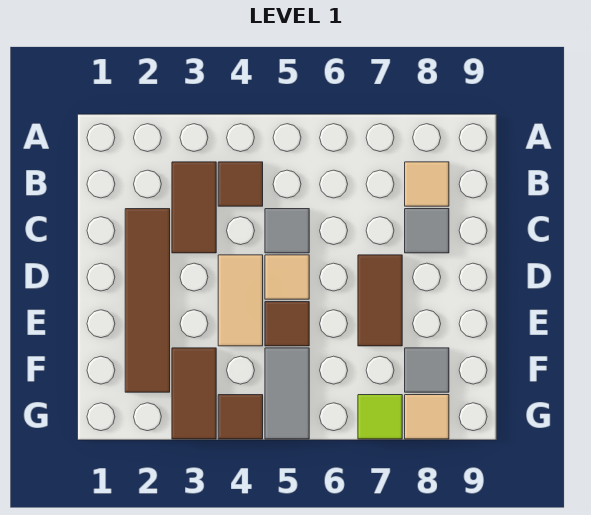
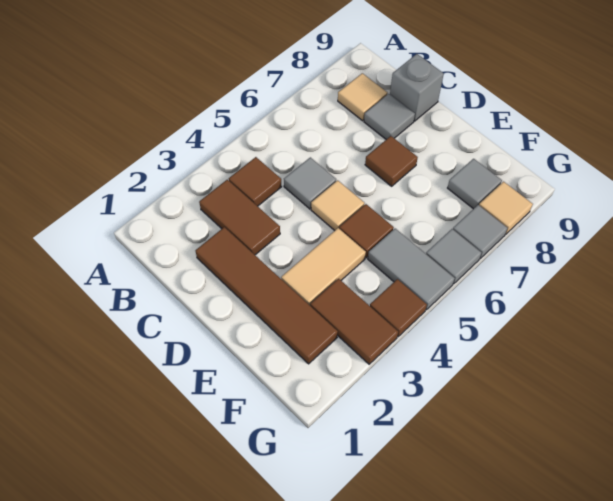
none -> grey brick C9 level 1
tan tile D4:E4 level 1 -> tan tile E3:E4 level 1
brown tile D7:E7 level 1 -> brown tile D7 level 1
none -> grey tile G6 level 1
lime tile G7 level 1 -> grey tile G7 level 1

